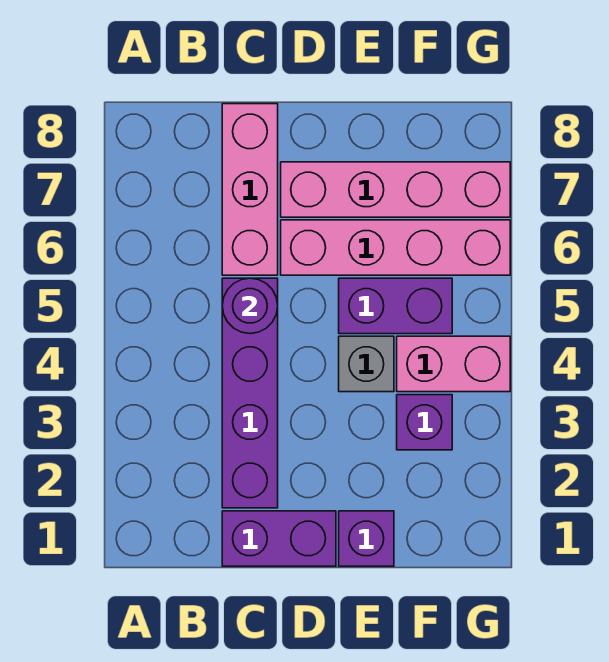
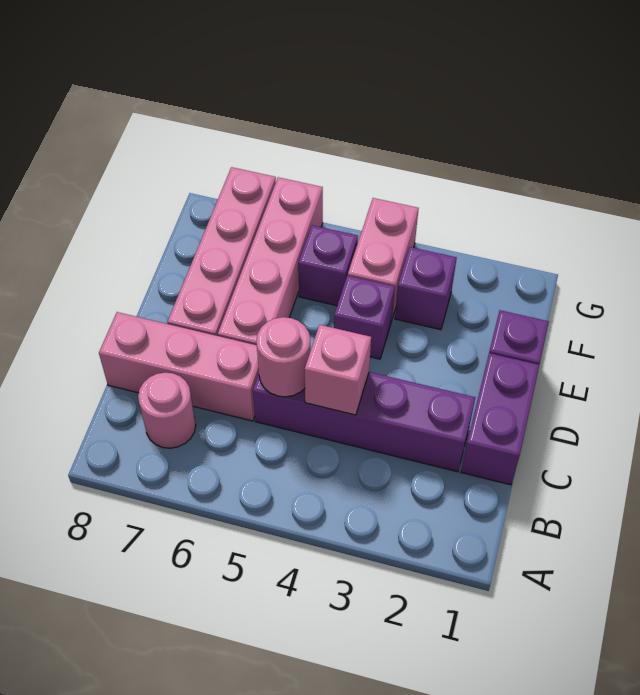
none -> pink round brick B7 level 1
none -> pink brick C4 level 2
purple round brick C5 level 2 -> pink round brick C5 level 2
grey brick E4 level 1 -> purple brick E4 level 1
purple brick E5:F5 level 1 -> purple brick F5 level 1

